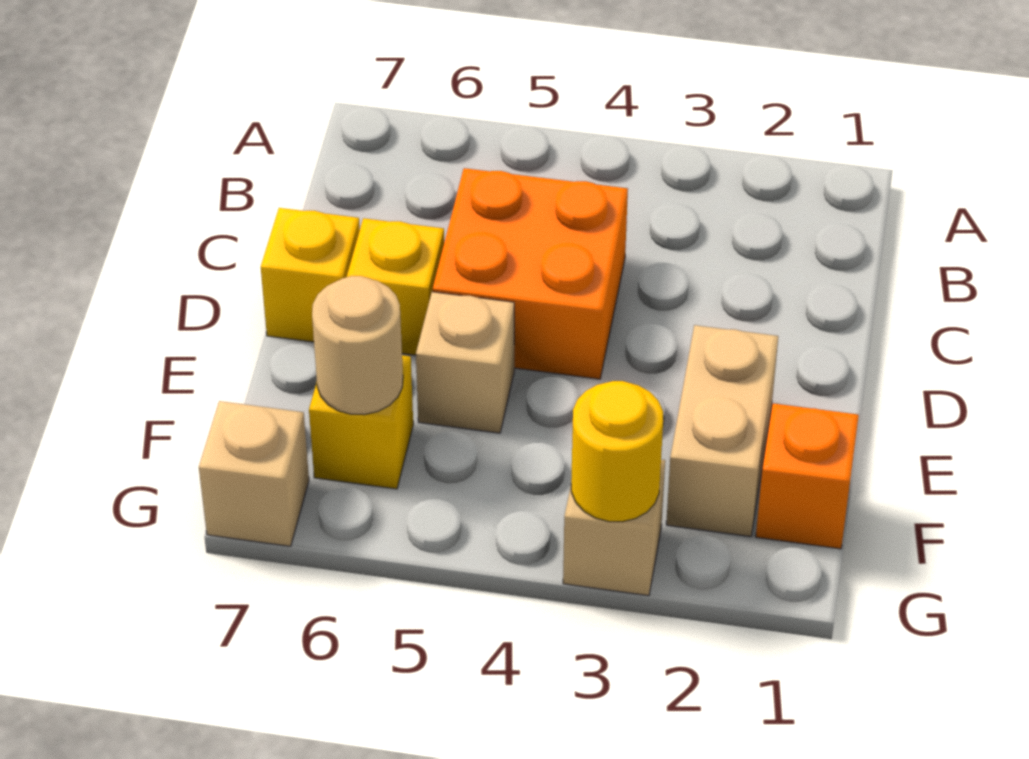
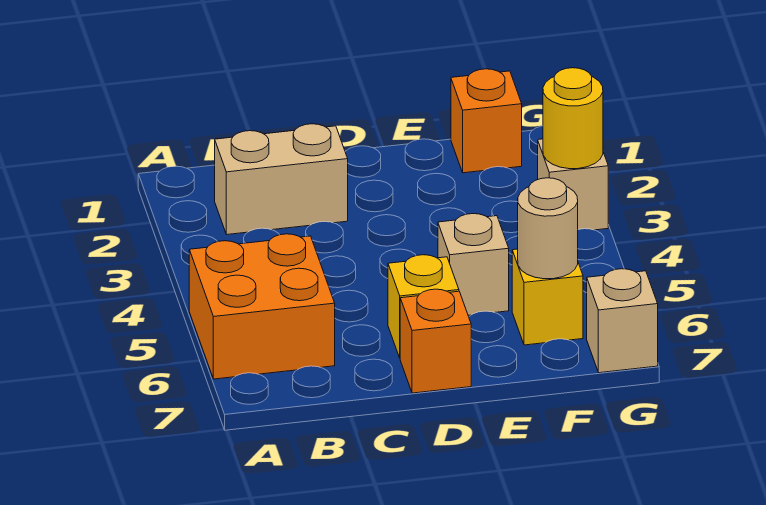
orange brick C4:D5 level 1 -> orange brick A5:B6 level 1
yellow brick D7 level 1 -> orange brick D7 level 1
tan brick E2:F2 level 1 -> tan brick B2:C2 level 1

